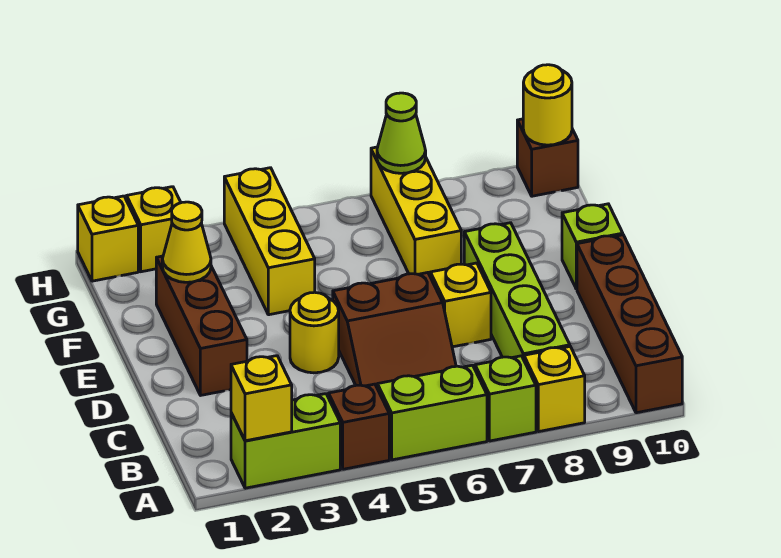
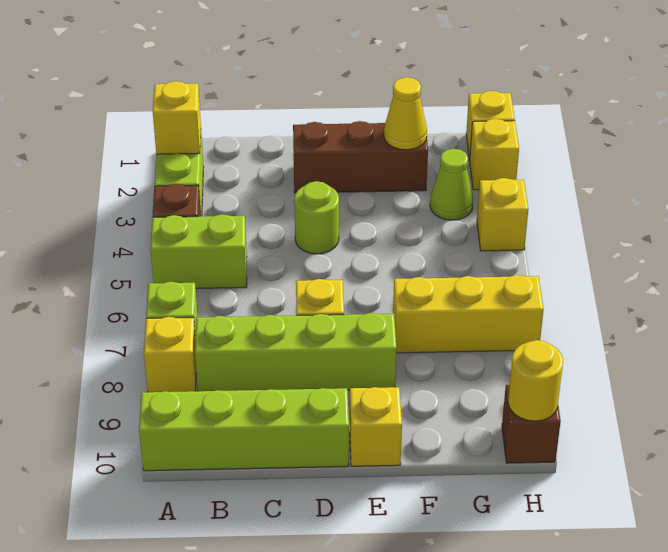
lime brick A5:A6 level 1 -> lime brick A5:B5 level 1
brown brick A10:D10 level 1 -> lime brick A10:D10 level 1
brown slope C5:D6 level 1 top D -> none
yellow round brick D4 level 1 -> lime round brick D4 level 1
lime brick E10 level 1 -> yellow brick E10 level 1
yellow brick F4:H4 level 1 -> yellow brick H4 level 1
lime cone H7 level 2 -> lime cone G3 level 1

